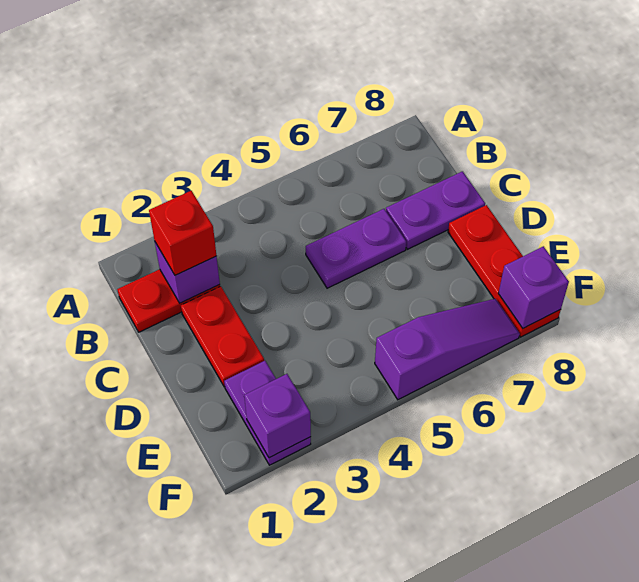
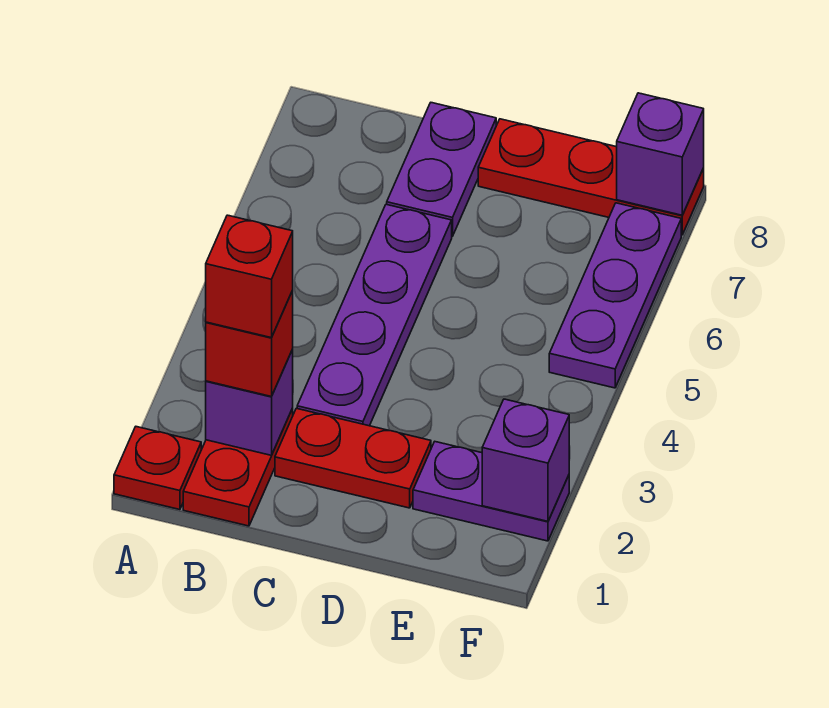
none -> red plate A1 level 1
none -> red brick B2 level 4
purple plate C5:C6 level 1 -> purple plate C3:C6 level 1
purple slope F5:F7 level 1 top 5 -> purple plate F5:F7 level 1

